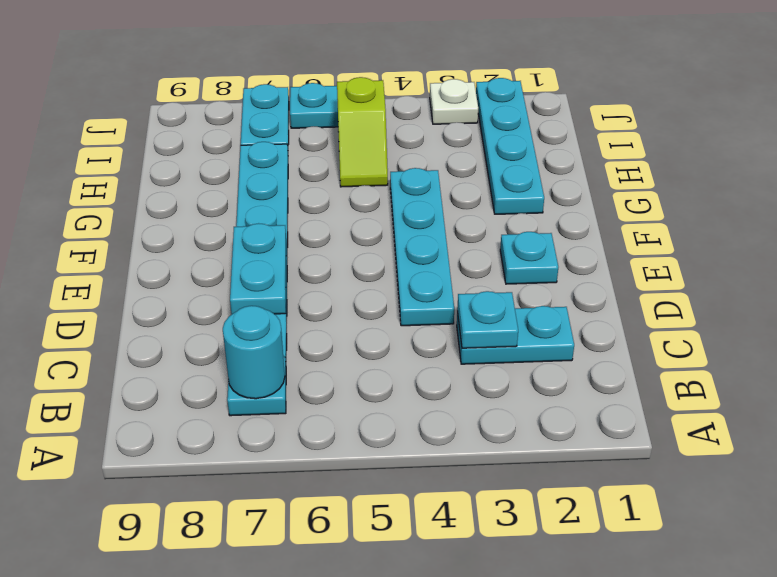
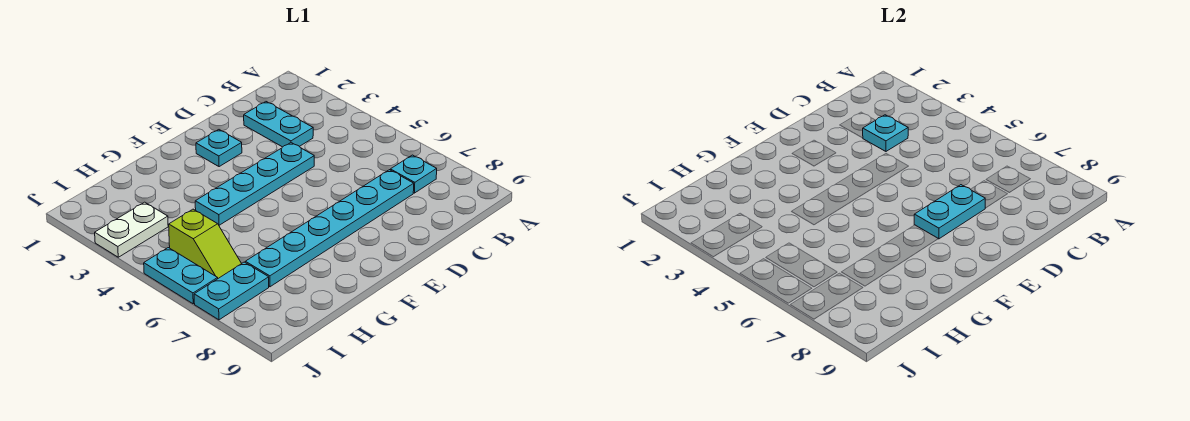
cyan round brick B7 level 2 -> none
cyan plate G2:J2 level 1 -> none
lime slope H5:I5 level 1 top I -> lime slope I5:I6 level 1 top 5
white plate J3 level 1 -> white plate I3:J3 level 1

